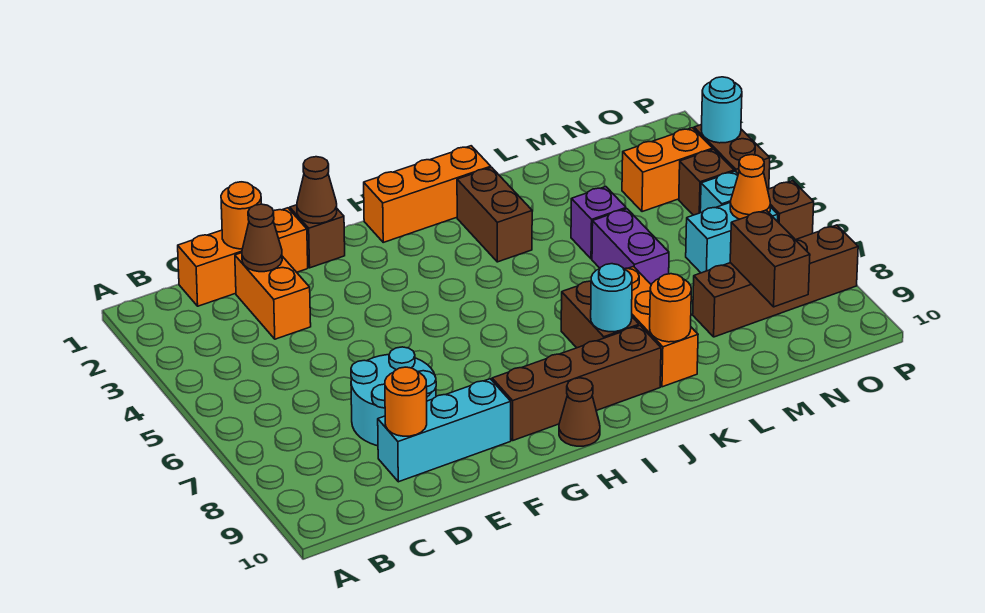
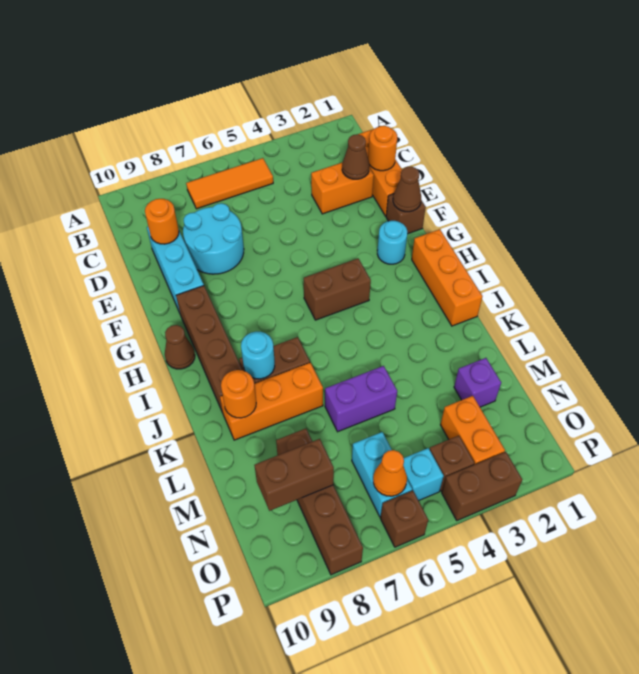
none -> orange tile B5:B7 level 1
brown brick J2:J3 level 1 -> brown brick H4:H5 level 1
purple brick L4 level 1 -> purple brick M2 level 1
cyan round brick P3 level 2 -> cyan round brick G2 level 1

